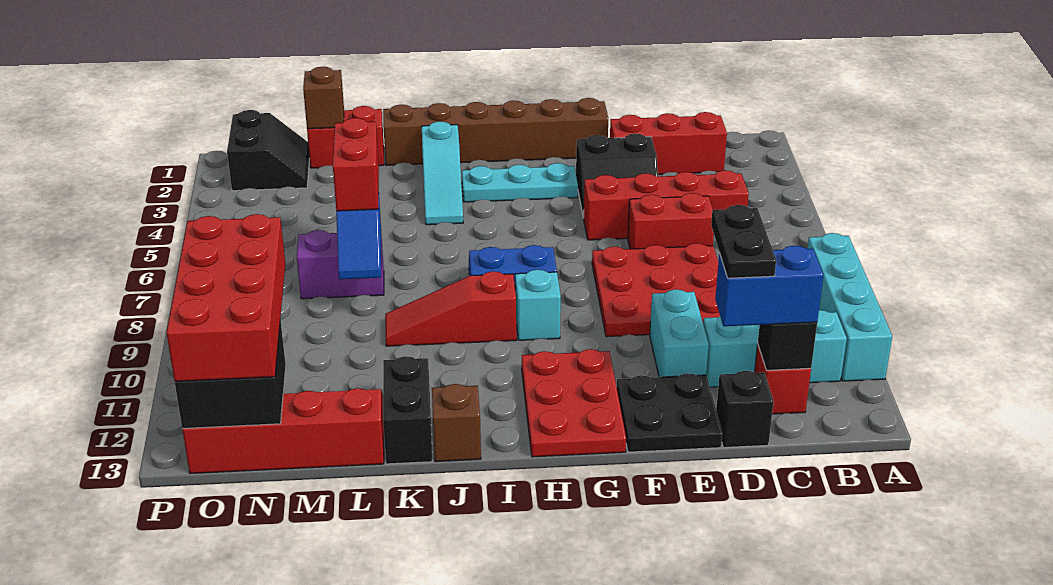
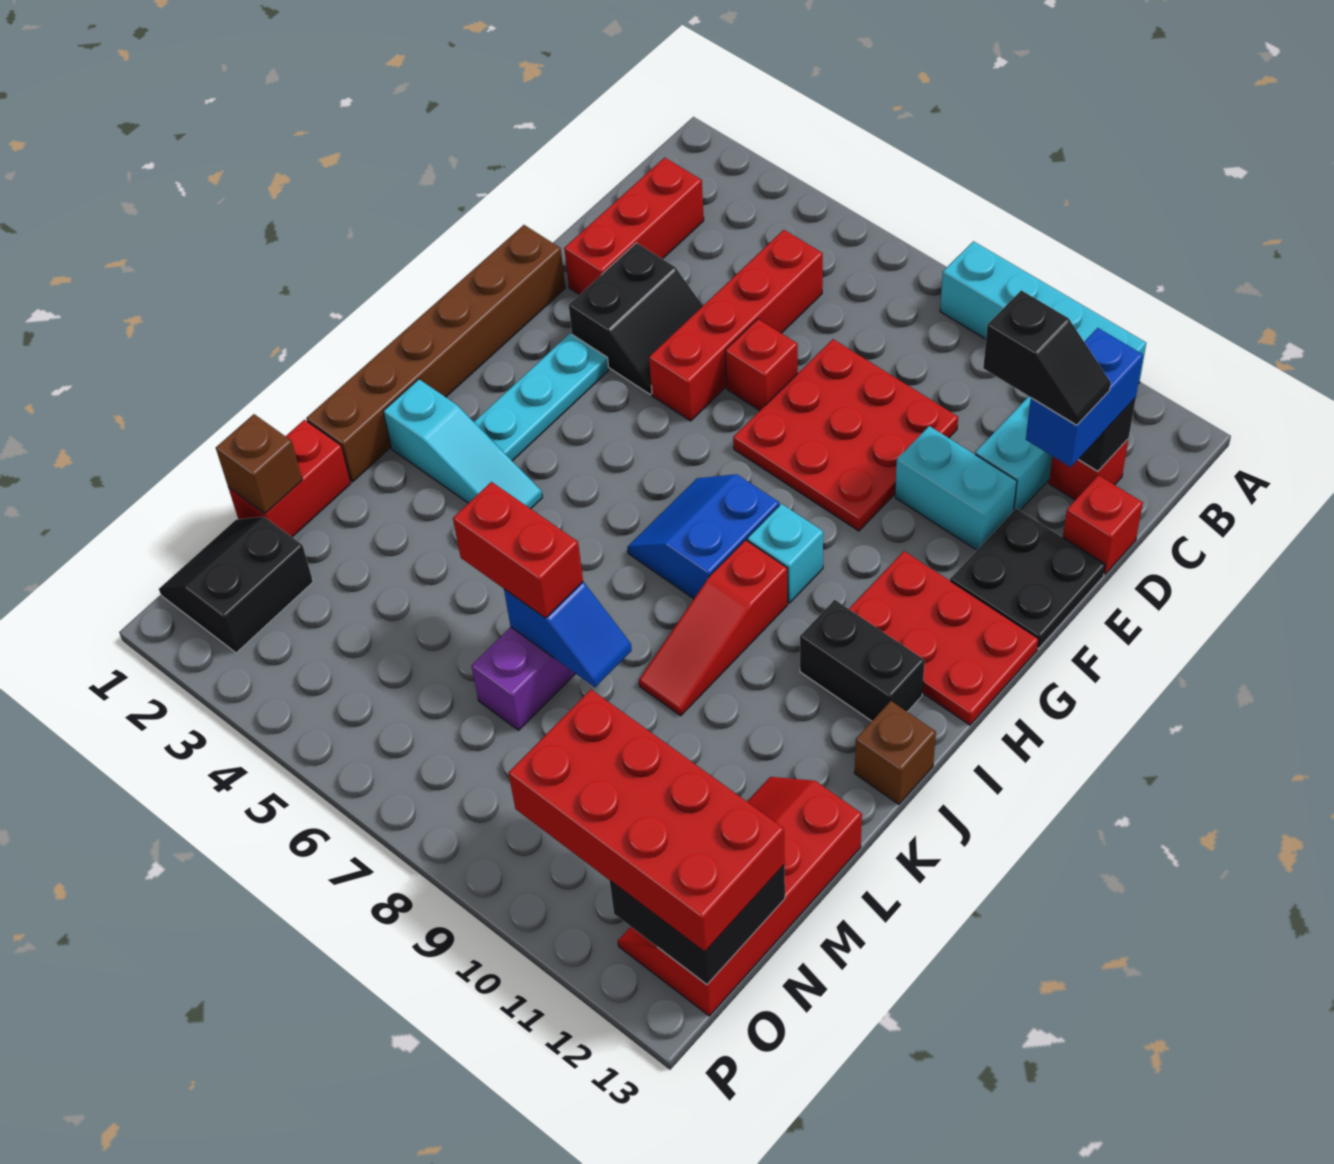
red brick D6:E6 level 1 -> red brick E6 level 1
black plate D11:D12 level 4 -> black slope D11:D12 level 4 top 11
black brick D13 level 1 -> red brick D13 level 1
black brick K12:K13 level 1 -> black brick I11:I12 level 1
black slope N1:O2 level 1 top O -> black slope N1:O2 level 1 top 2

